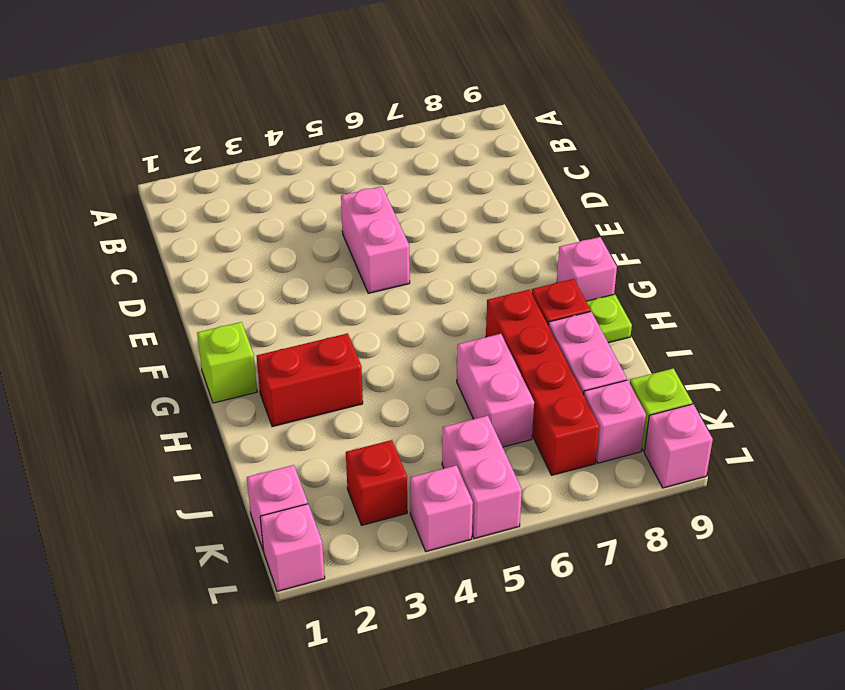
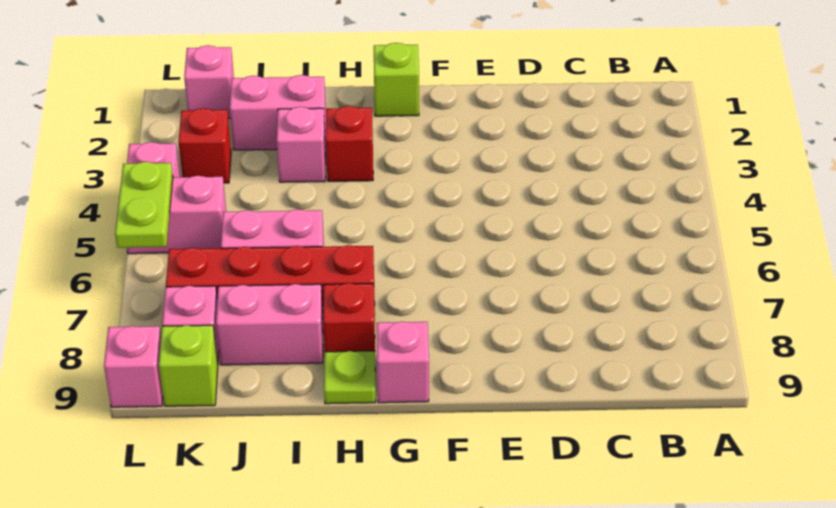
pink brick D5:E5 level 1 -> pink brick I2:J2 level 1
red brick H2:H3 level 1 -> red brick H3 level 1
pink brick L1 level 1 -> pink brick I3 level 1
none -> lime plate L5:L6 level 2

